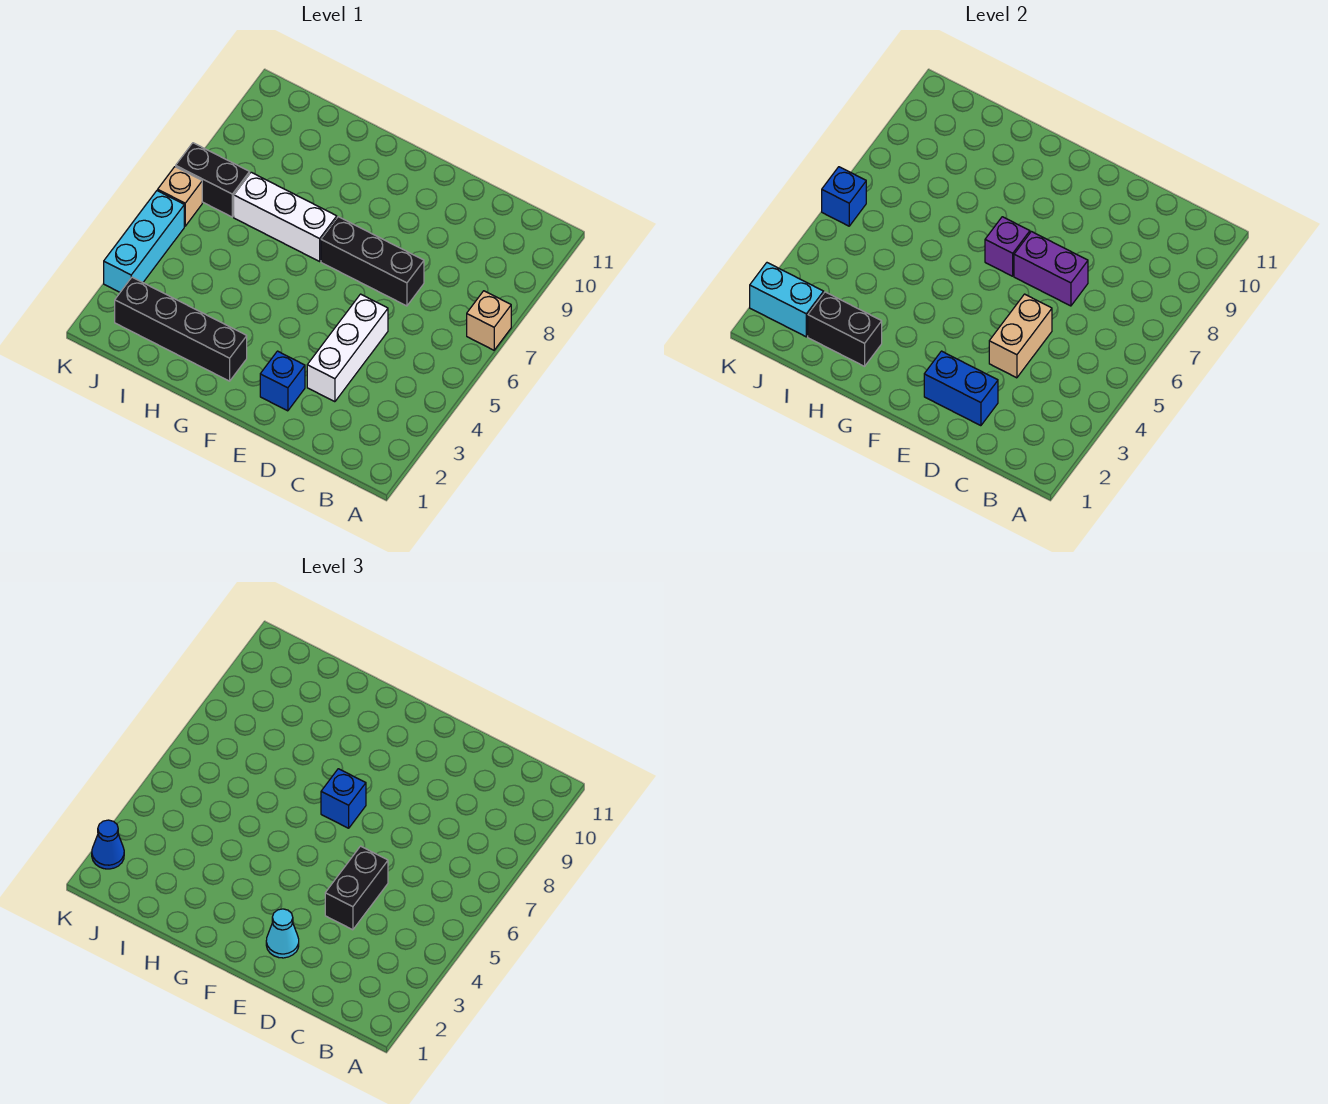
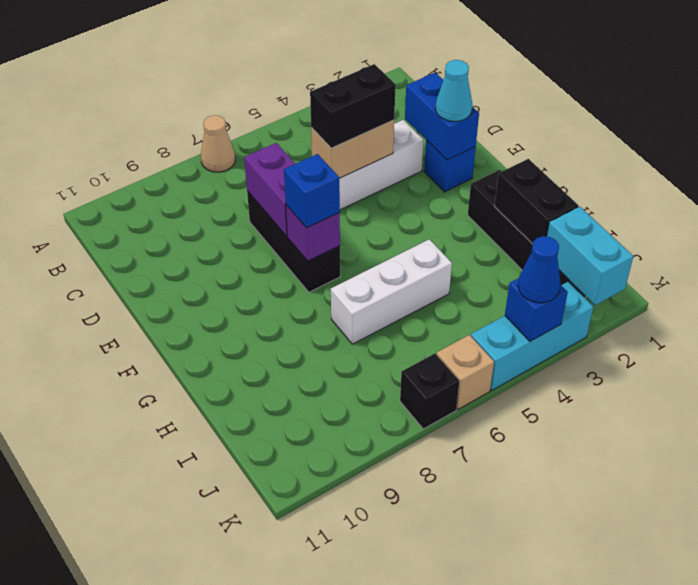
tan brick A7 level 1 -> tan cone A7 level 1
white brick G7:I7 level 1 -> white brick H5:H7 level 1
black brick J7:K7 level 1 -> black brick K7 level 1
blue cone K2 level 3 -> blue cone K4 level 3
blue brick K6 level 2 -> blue brick K4 level 2

